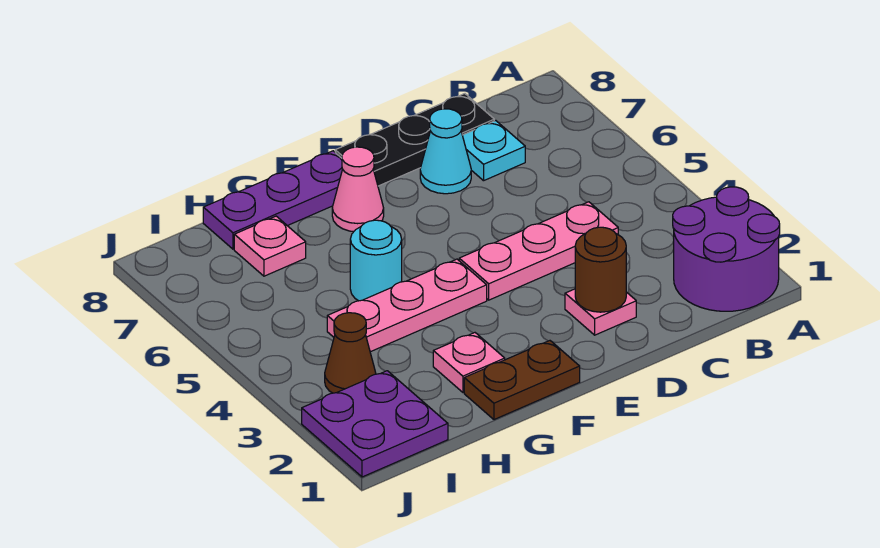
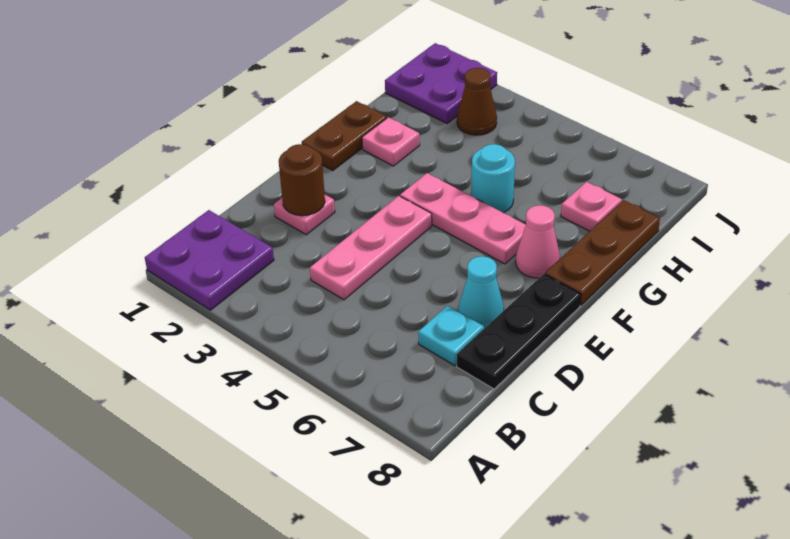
purple round brick A1:B2 level 1 -> purple plate A1:B2 level 1
pink plate F4:H4 level 1 -> pink plate F4:F6 level 1
purple plate F8:H8 level 1 -> brown plate F8:H8 level 1

